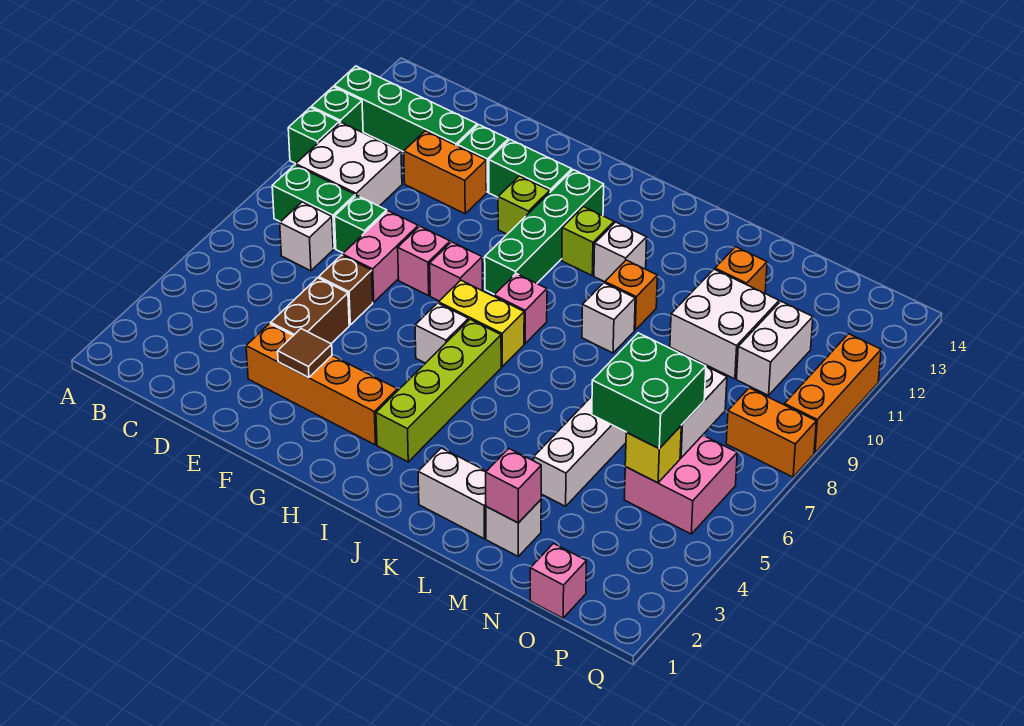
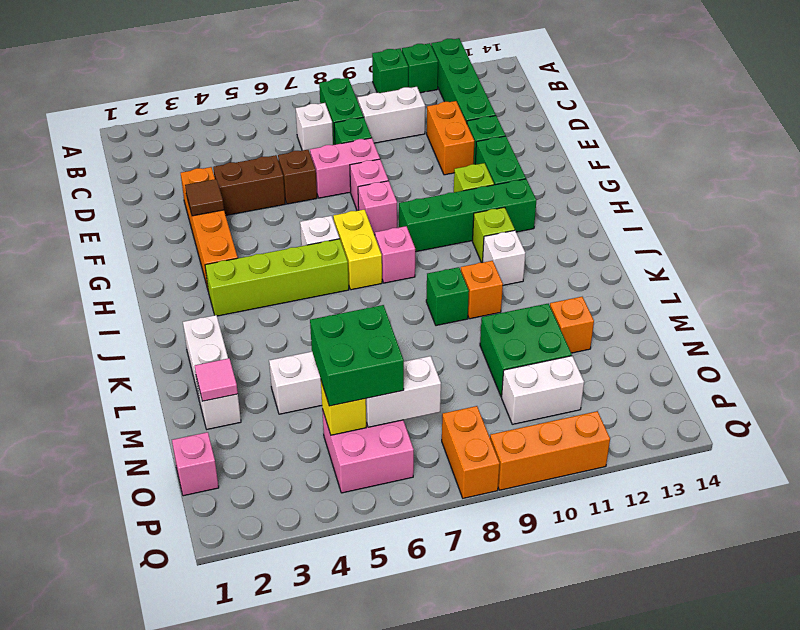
white brick B9:C10 level 1 -> white brick C9:C10 level 1
white brick K9 level 1 -> green brick K9 level 1
pink brick M2 level 2 -> pink tile M2 level 2
white brick M10:N11 level 1 -> green brick M10:N11 level 1

